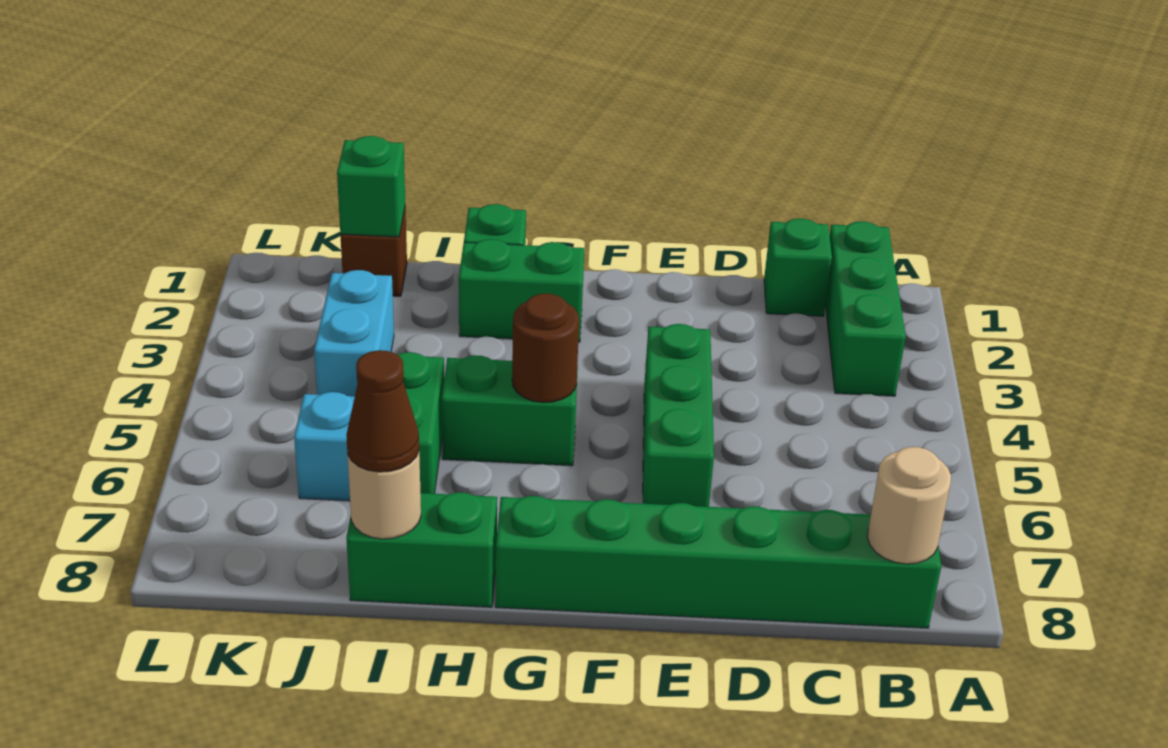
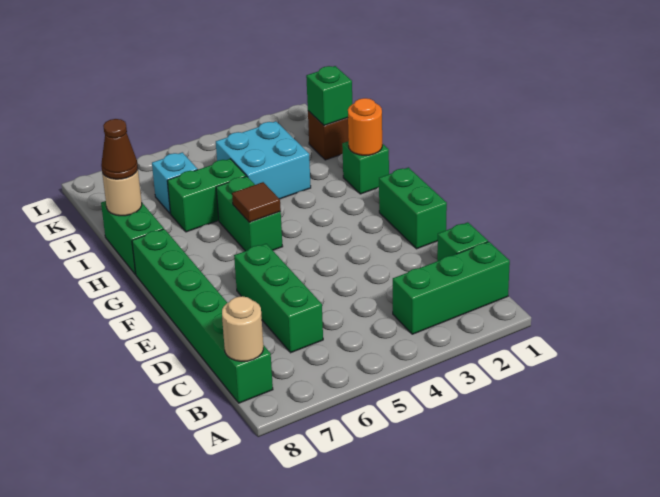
green brick E4:E6 level 1 -> green brick C6:E6 level 1
green brick G2:H2 level 1 -> green brick E1:F1 level 1
brown round brick G5 level 2 -> brown tile G5 level 2
none -> orange round brick H1 level 2
cyan brick J3:J4 level 1 -> cyan brick I3:J4 level 1

